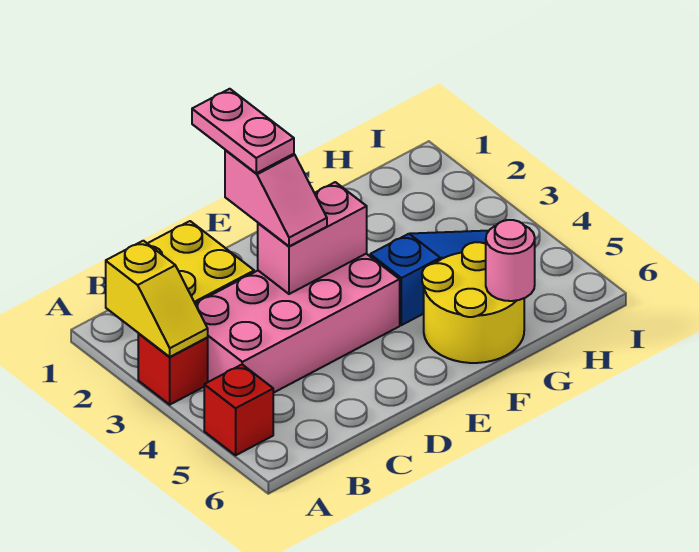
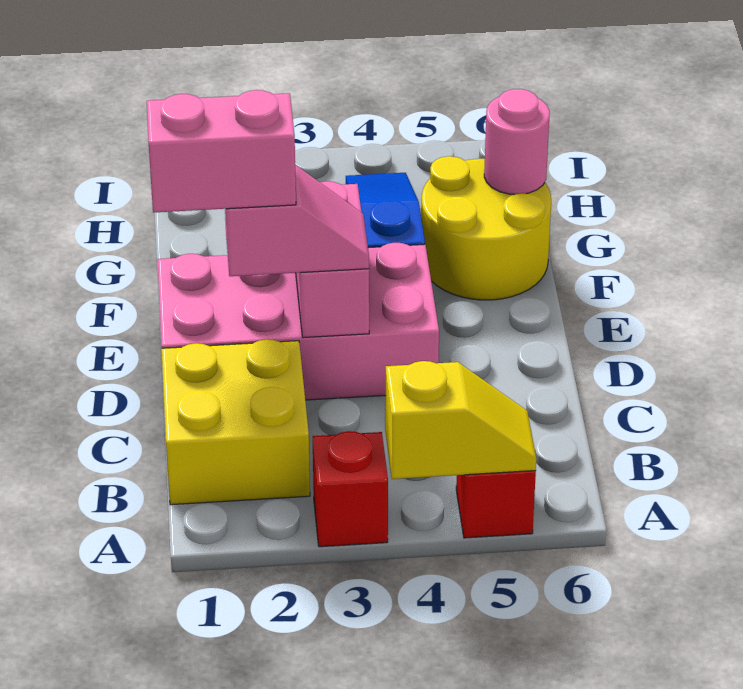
yellow slope A2:A3 level 2 top 2 -> yellow slope A4:A5 level 2 top 4
pink brick B3:E4 level 1 -> pink brick D1:E4 level 1
pink plate D1:D2 level 4 -> pink brick D1:D2 level 4

